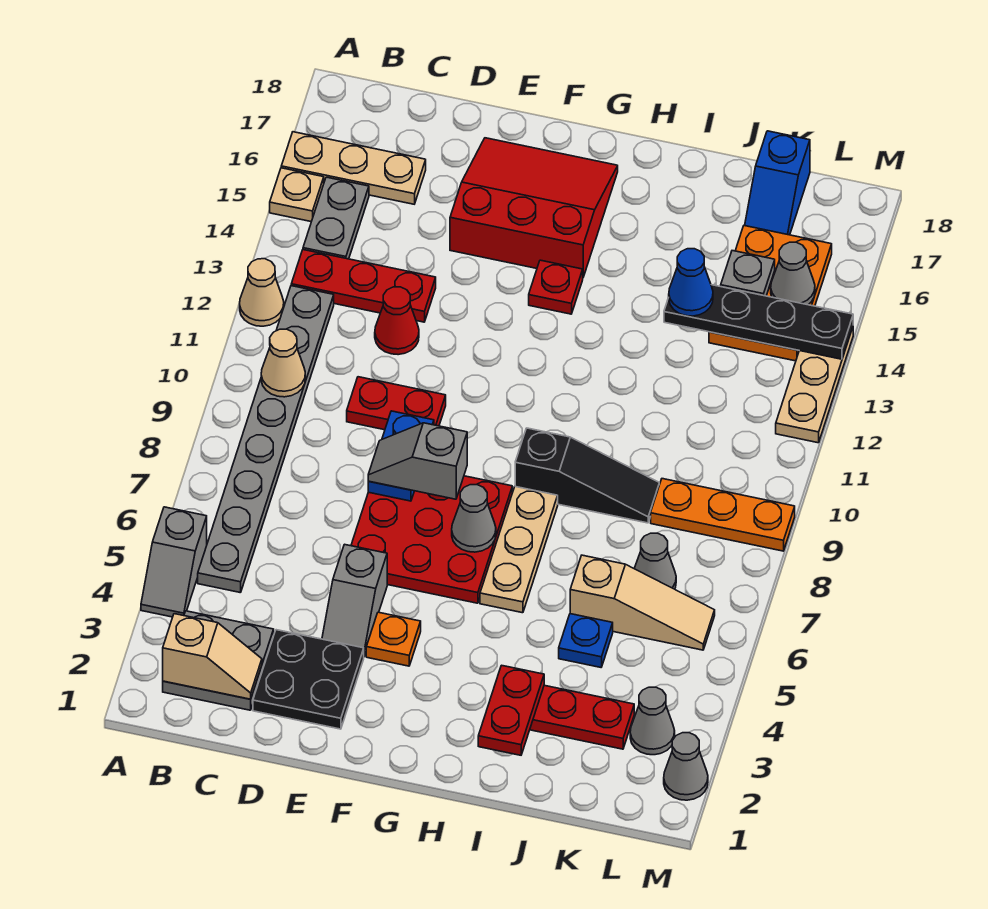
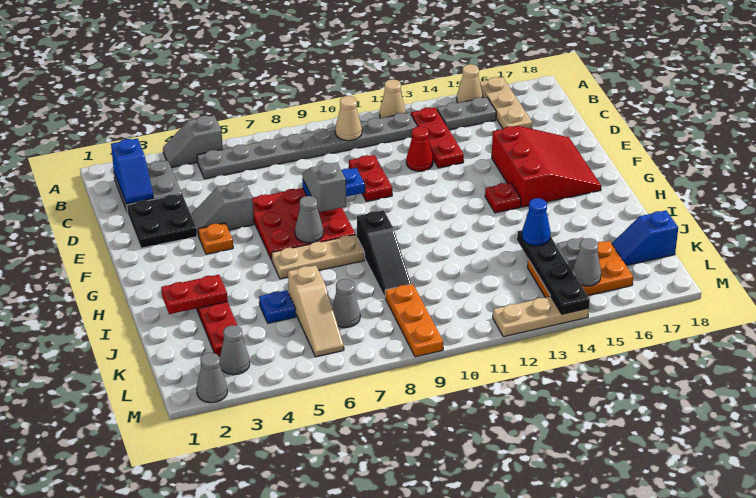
tan plate A15 level 1 -> tan cone A15 level 1
tan slope B2:C2 level 2 top B -> blue slope B2:C2 level 2 top B

